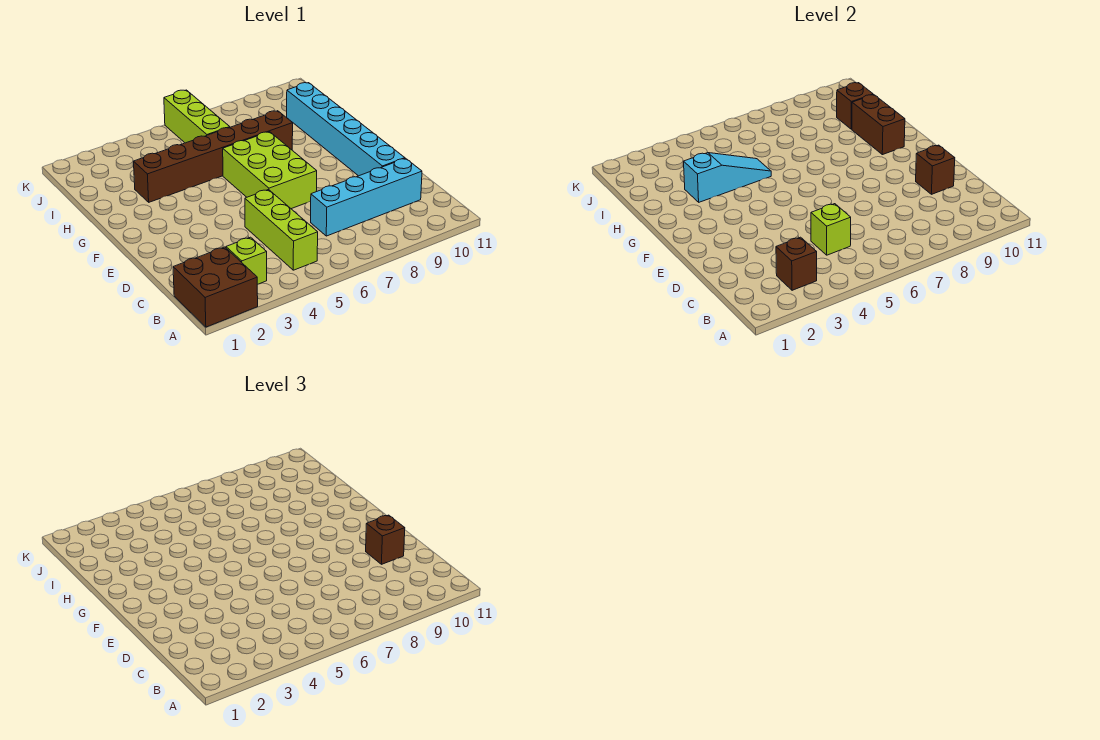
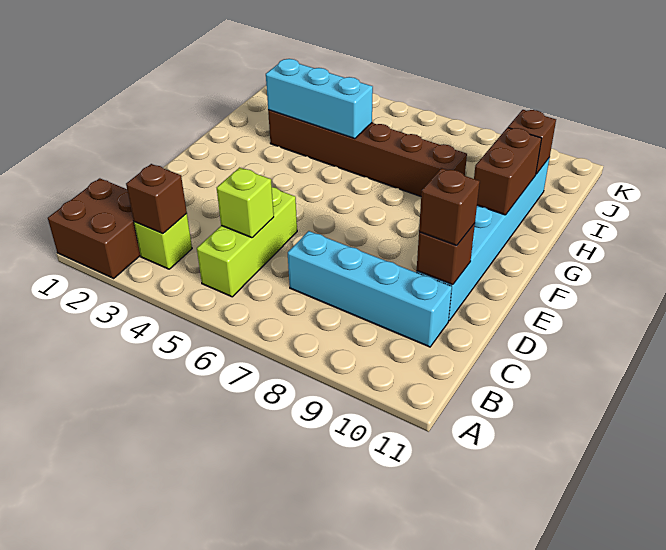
lime brick E6:G7 level 1 -> none
cyan slope H3:H5 level 2 top 3 -> cyan brick H3:H5 level 2
lime brick I6:K6 level 1 -> none

